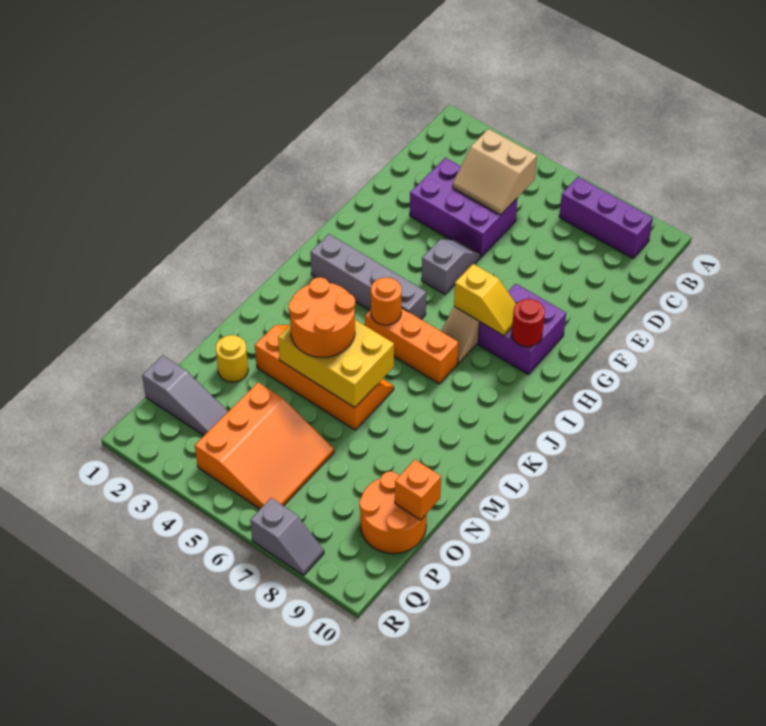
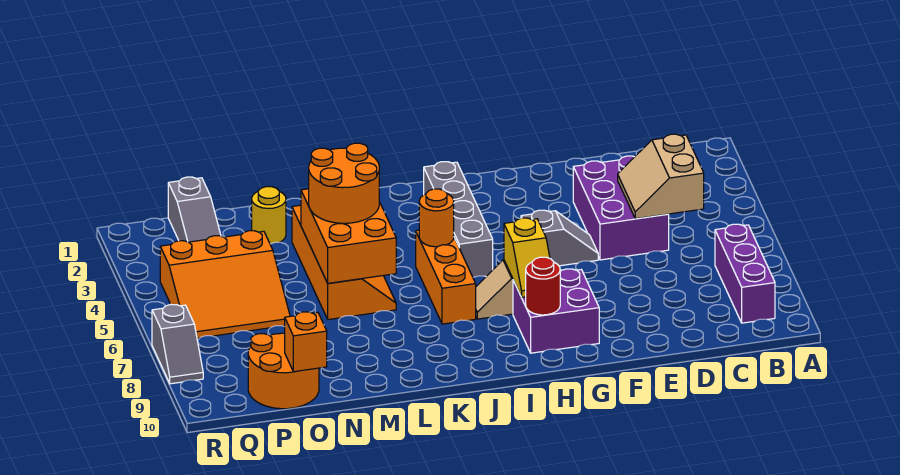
yellow brick L4:M6 level 2 -> orange brick L4:M6 level 2

